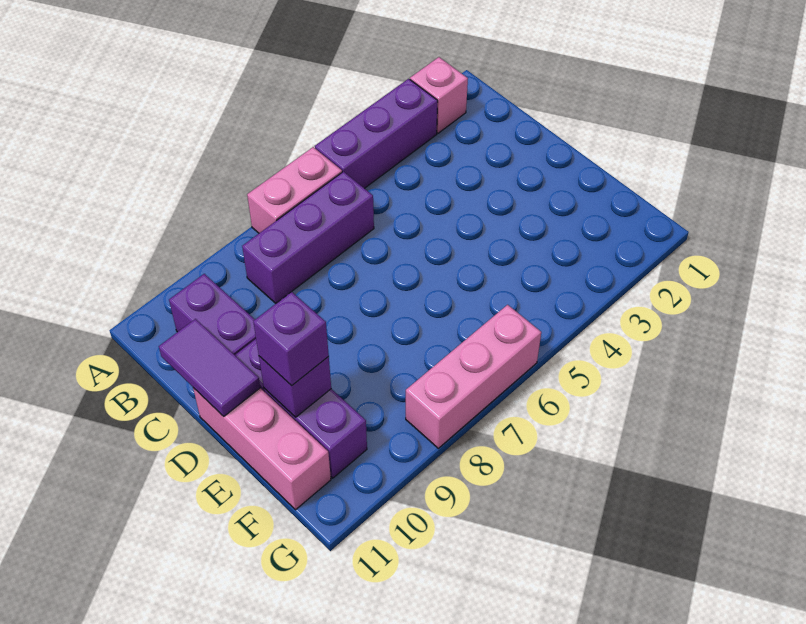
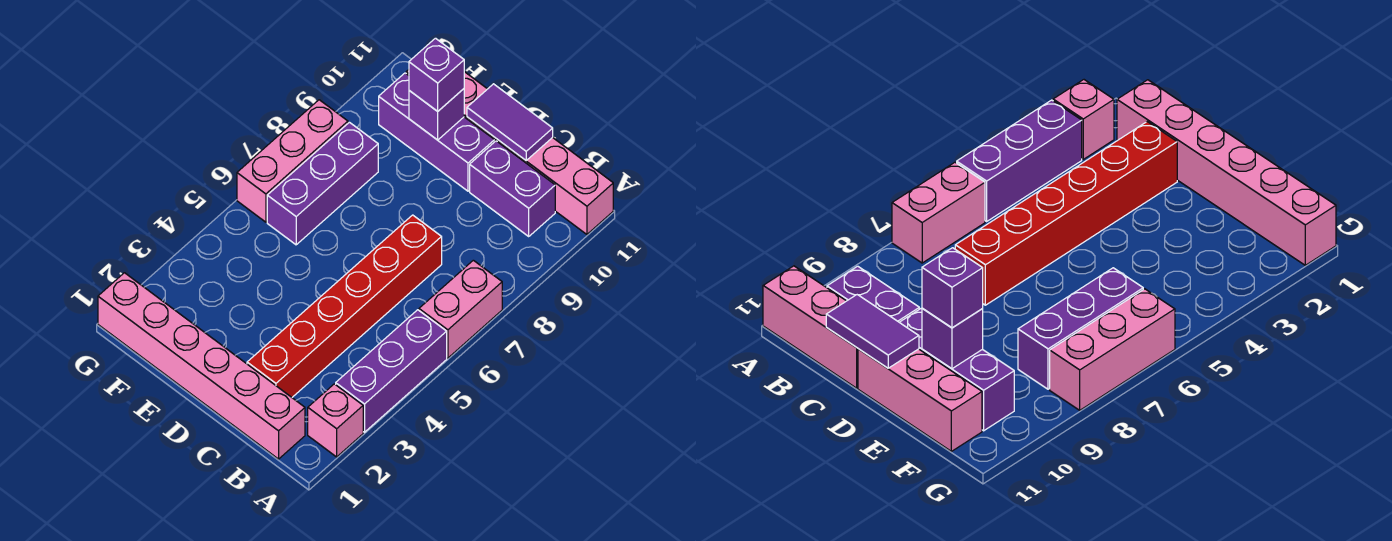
none -> pink brick A11:C11 level 1
none -> pink brick B1:G1 level 1
purple brick B6:B8 level 1 -> purple brick F6:F8 level 1
none -> red brick C2:C7 level 1

